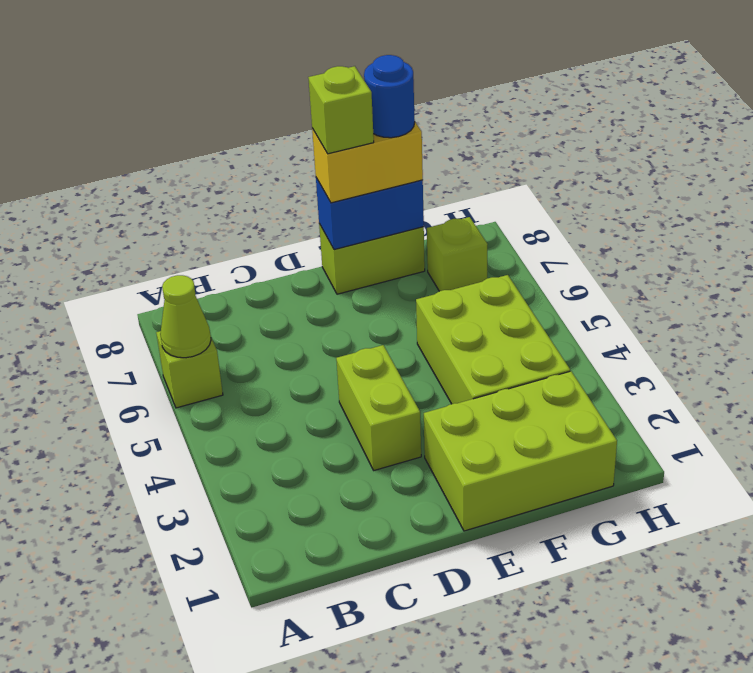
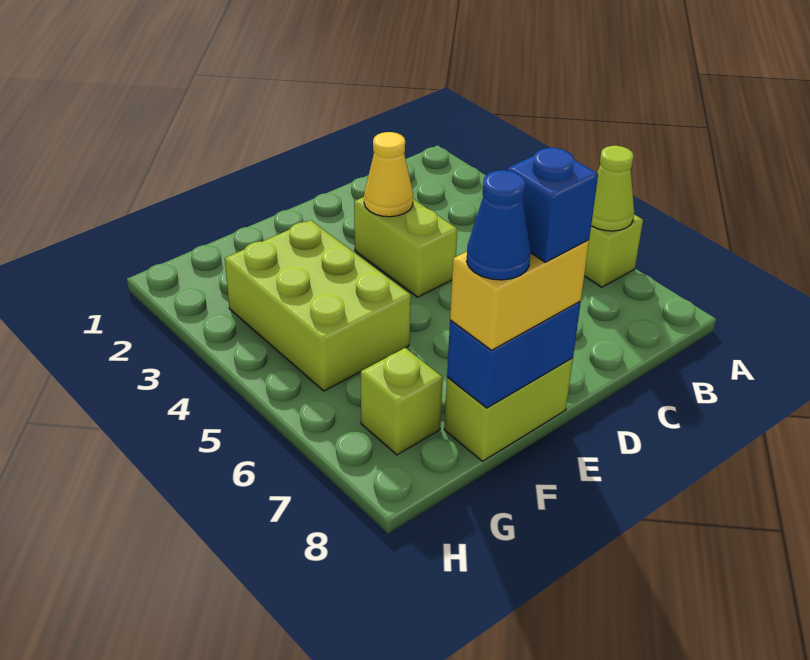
none -> yellow cone D3 level 2
lime brick E1:G2 level 1 -> none
lime brick E8 level 4 -> blue brick E8 level 4
blue round brick F8 level 4 -> blue cone F8 level 4

